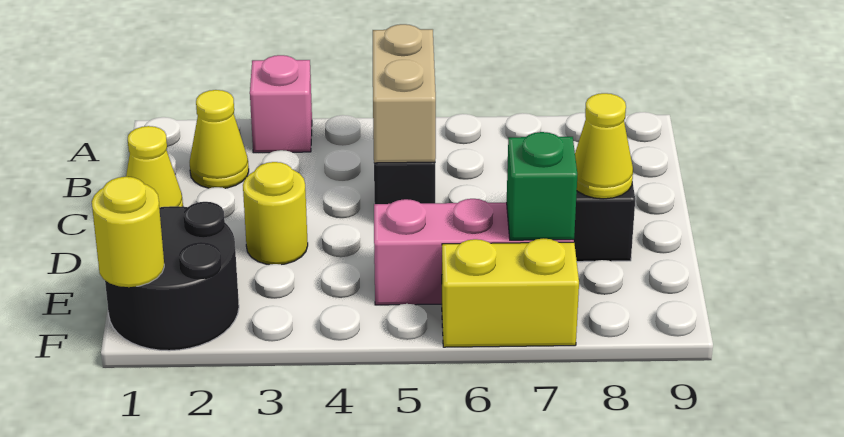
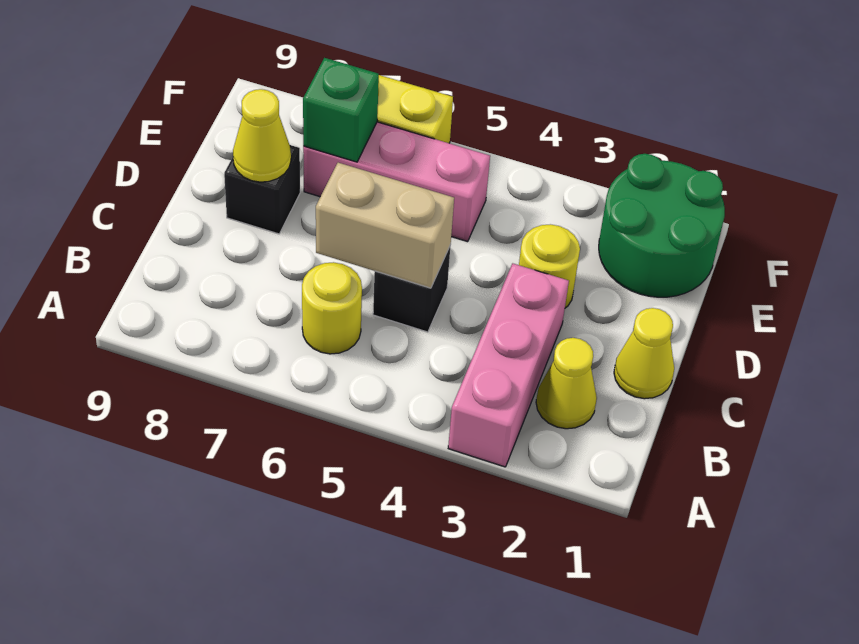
pink brick A3 level 1 -> pink brick A3:C3 level 1
tan brick B5:C5 level 2 -> tan brick C5:C6 level 2
black round brick E1:F2 level 1 -> green round brick E1:F2 level 1
yellow round brick F1 level 2 -> yellow round brick B6 level 1

